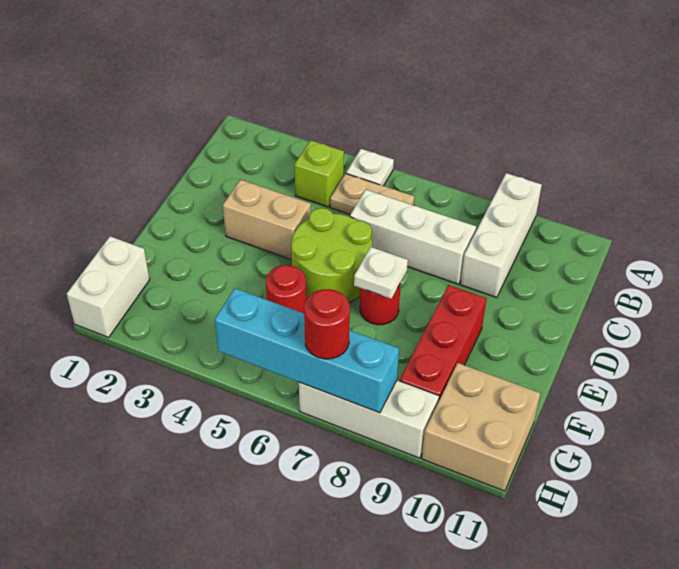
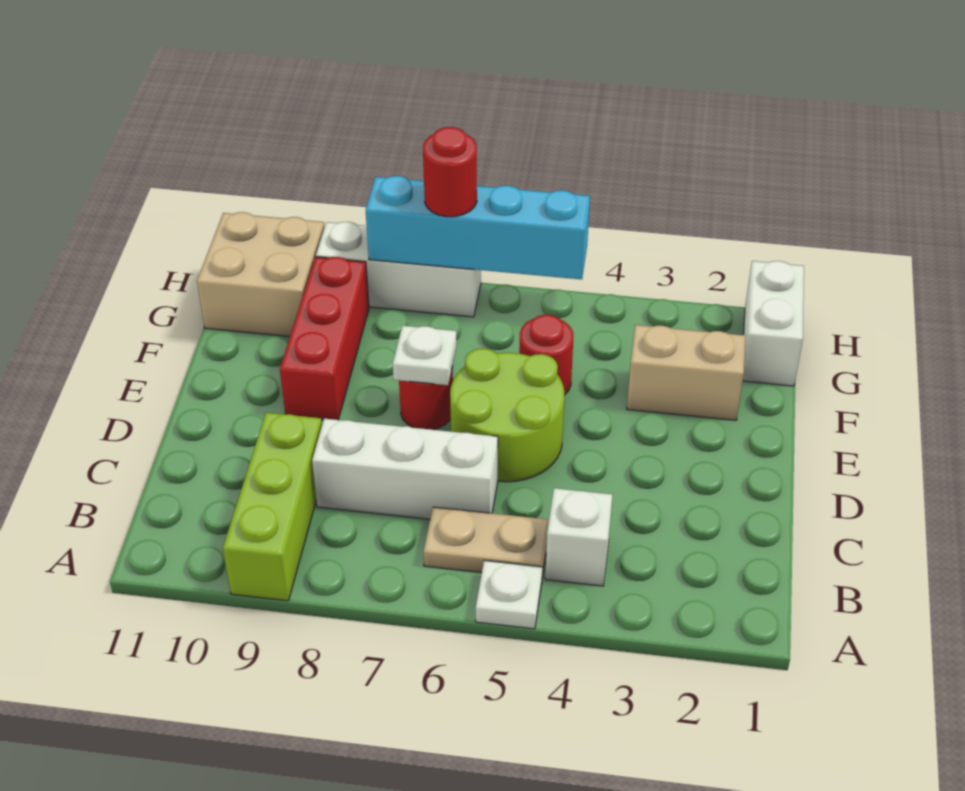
white brick A9:C9 level 1 -> lime brick A9:C9 level 1
lime brick B4 level 1 -> white brick B4 level 1
tan brick D3:D4 level 1 -> tan brick F2:F3 level 1

